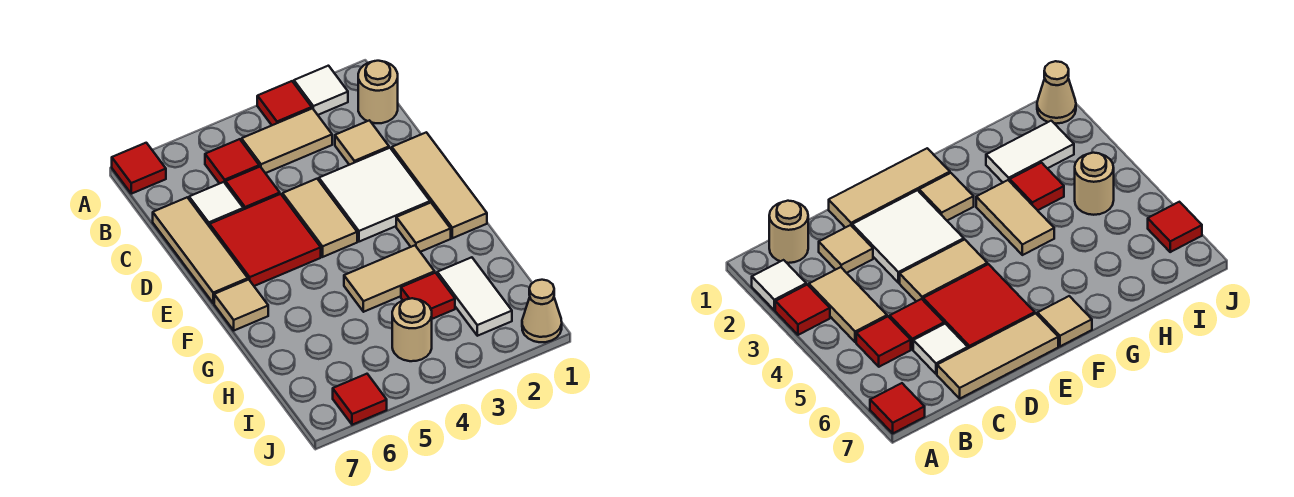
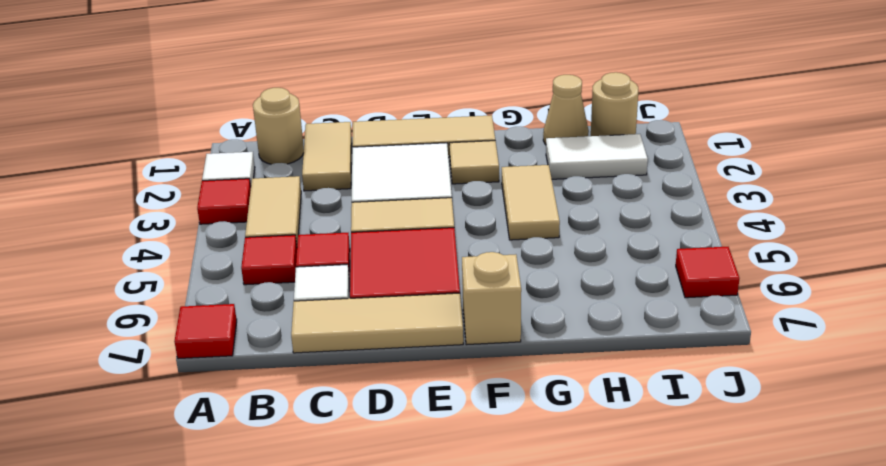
tan tile C2 level 1 -> tan tile C1:C2 level 1
tan tile F7 level 1 -> tan brick F7 level 1
red tile H3 level 1 -> none
tan round brick I4 level 1 -> tan round brick I1 level 1
tan cone J1 level 1 -> tan cone H1 level 1

